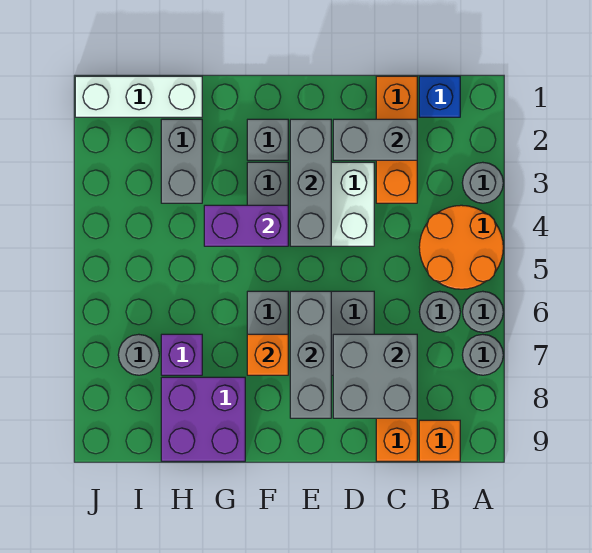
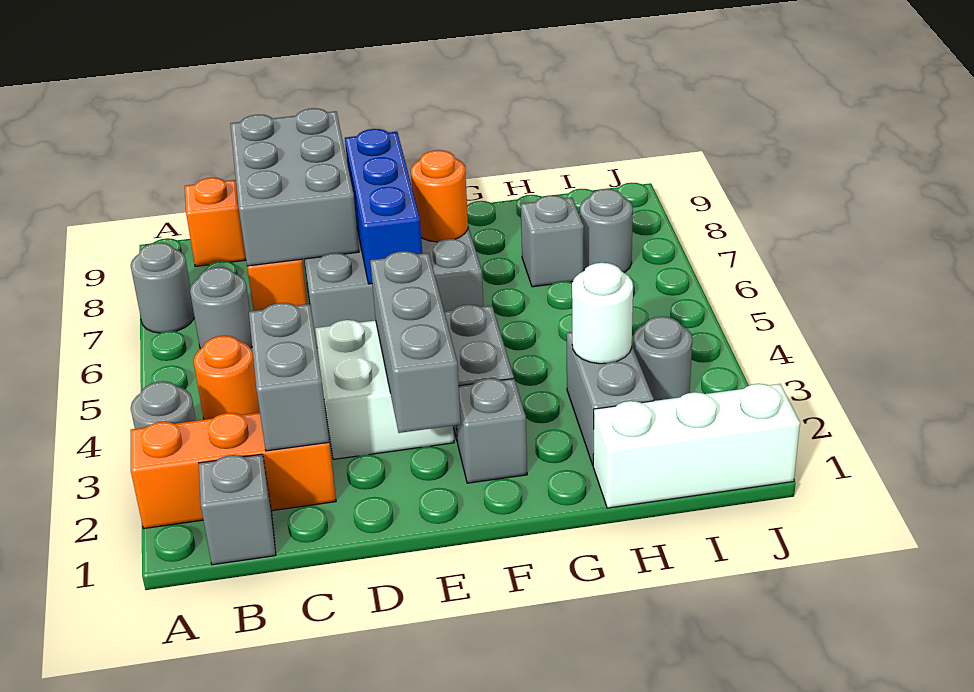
orange round brick A4:B5 level 1 -> orange round brick B4 level 1
grey round brick A6 level 1 -> grey round brick I3 level 1
blue brick B1 level 1 -> grey brick B1 level 1
orange brick C1:C3 level 1 -> orange brick A2:C2 level 1
grey brick C2:D2 level 2 -> grey brick C2:C3 level 2
grey brick C7:D8 level 2 -> grey brick C7:D9 level 2
grey brick E6:E8 level 2 -> blue brick E6:E8 level 2
purple brick F4:G4 level 2 -> none
orange brick F7 level 2 -> orange round brick F7 level 2
purple brick G8:H9 level 1 -> none
none -> white round brick H3 level 2
purple brick H7 level 1 -> grey brick H7 level 1

